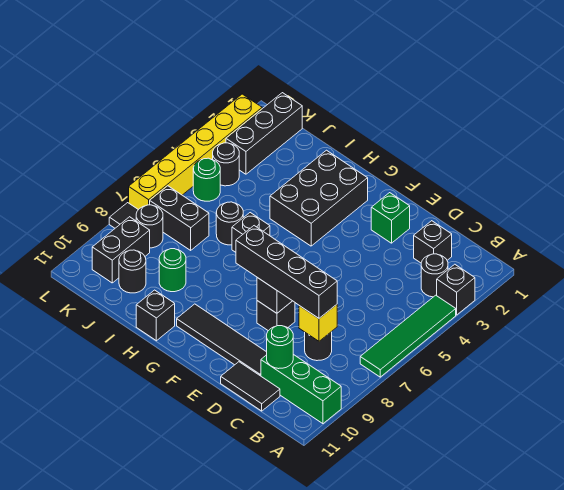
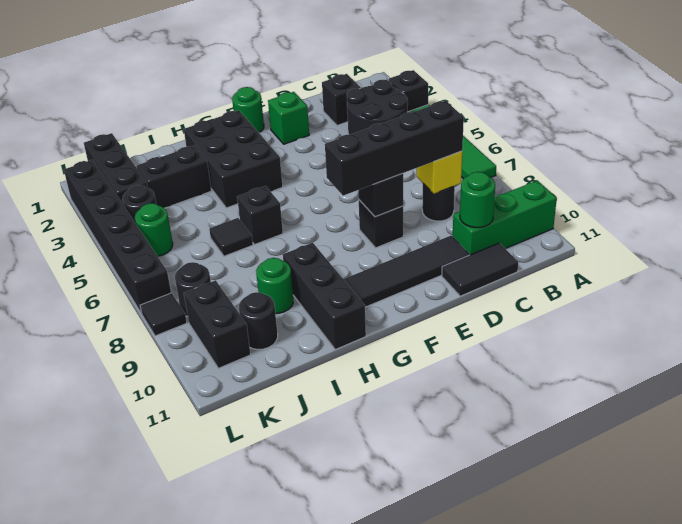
black round brick B3 level 1 -> black round brick B3:C4 level 1
none -> green round brick F1 level 1
black brick H11 level 1 -> black brick H9:H11 level 1
black round brick I6 level 1 -> black tile I6 level 1
black brick J7:K7 level 1 -> black brick I3:J3 level 1
yellow brick L2:L7 level 1 -> black brick L2:L7 level 1

